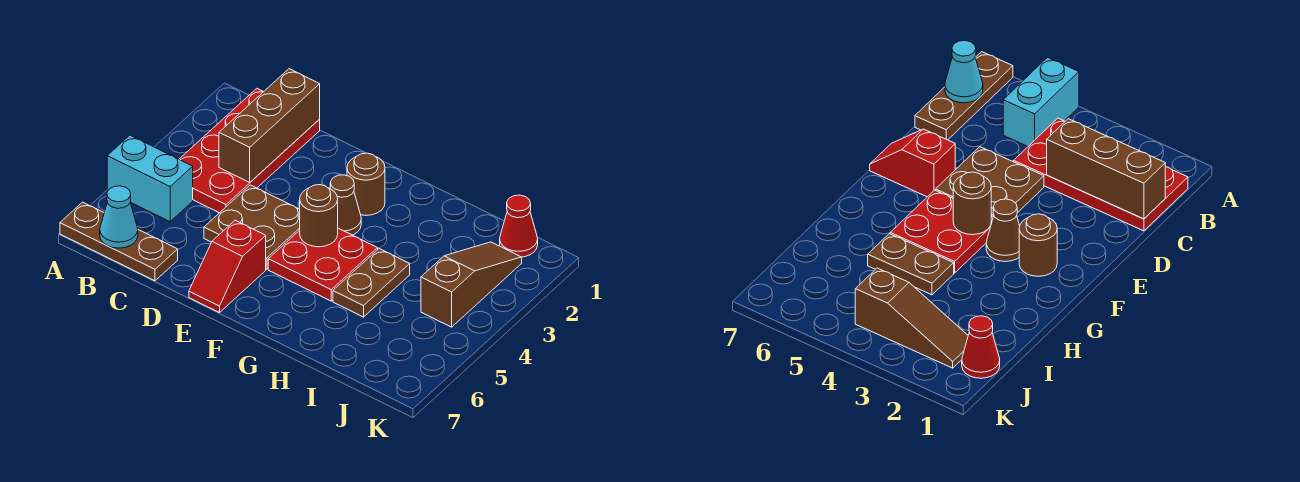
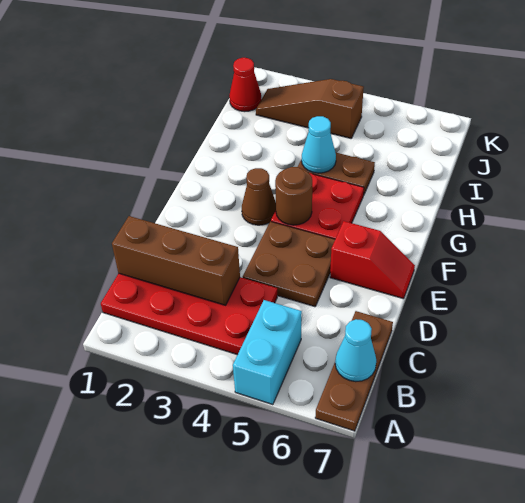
brown round brick F2 level 1 -> none
none -> cyan cone H4 level 2

